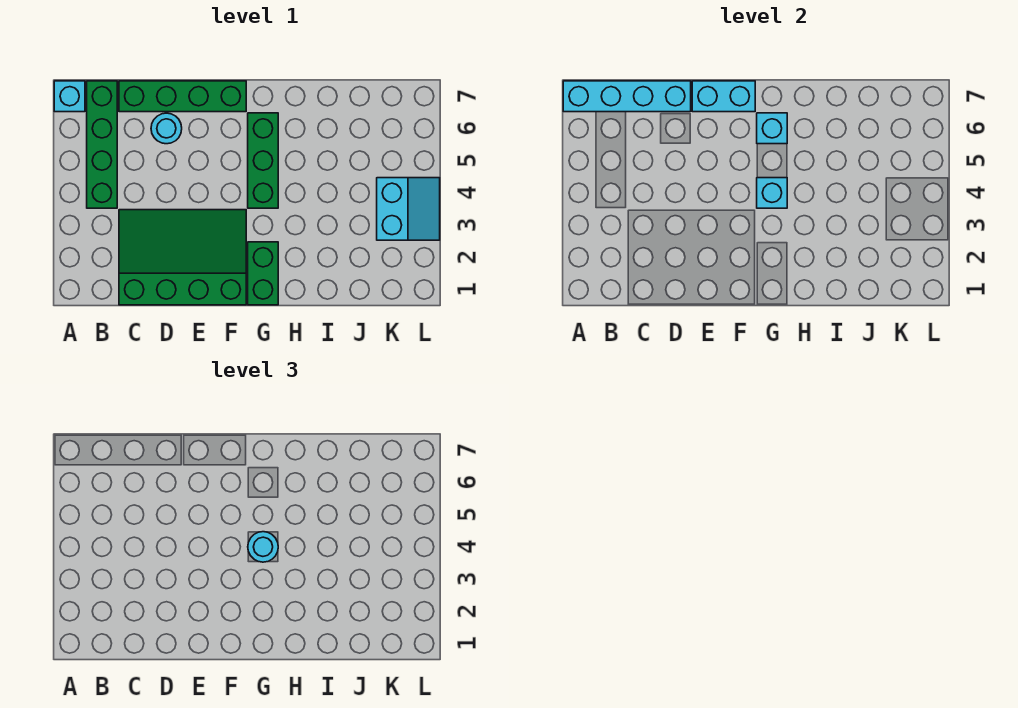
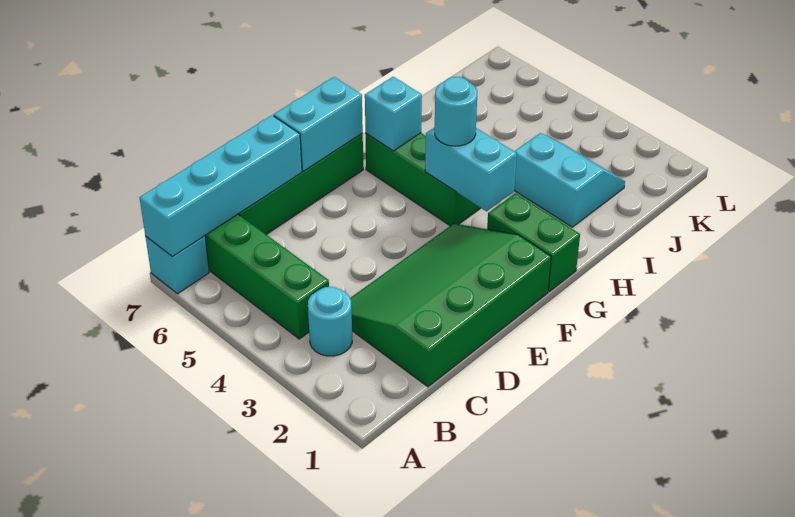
cyan round brick D6 level 1 -> cyan round brick B3 level 1
cyan brick G4 level 2 -> cyan brick G3:G4 level 2
cyan slope K3:L4 level 1 top K -> cyan slope I2:J3 level 1 top I

